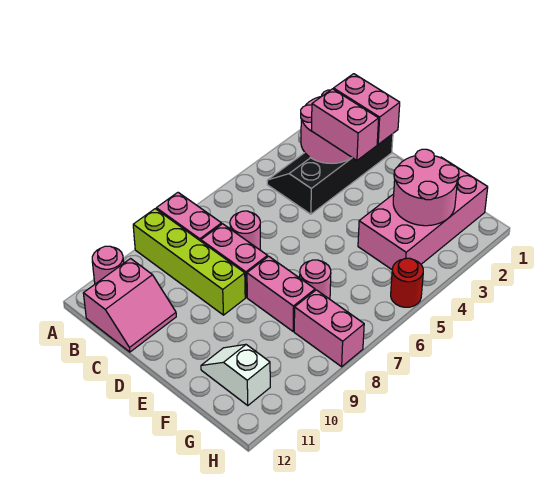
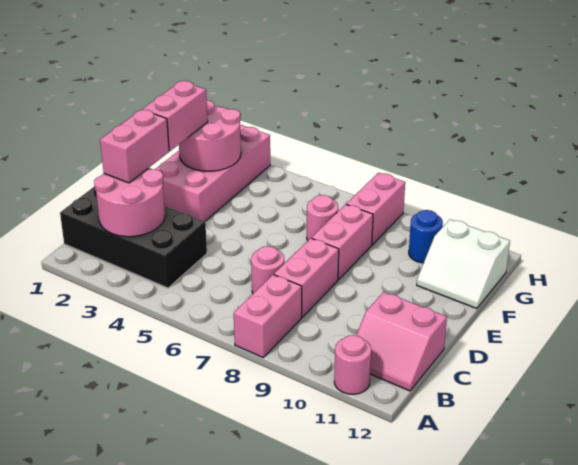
lime brick A9:D9 level 1 -> none
black slope B1:C4 level 1 top C -> black brick B1:C4 level 1
pink slope B11:C12 level 1 top B -> pink slope B11:C12 level 1 top C
pink brick C3:D3 level 3 -> pink brick E2:F2 level 3
pink brick F1:G4 level 1 -> pink brick E2:H3 level 1
white slope F11:G11 level 1 top G -> white slope F11:G12 level 1 top G
none -> blue round brick G10 level 1
red round brick H5 level 1 -> none

